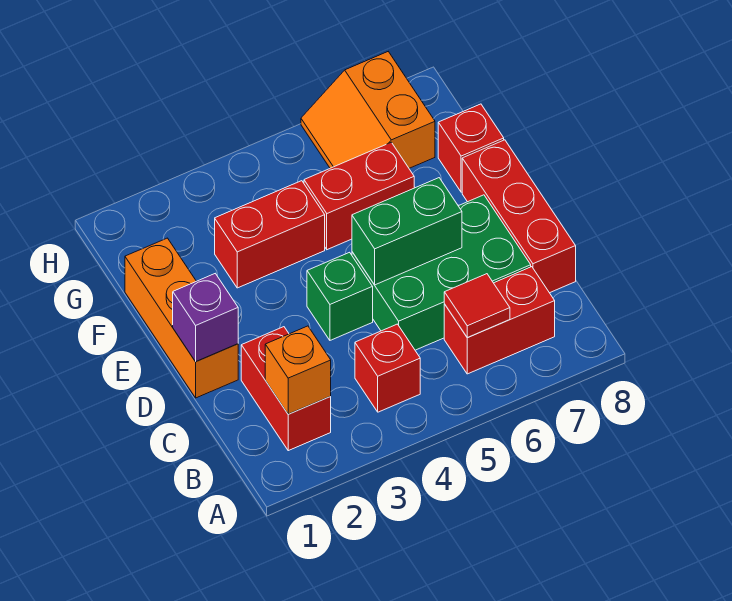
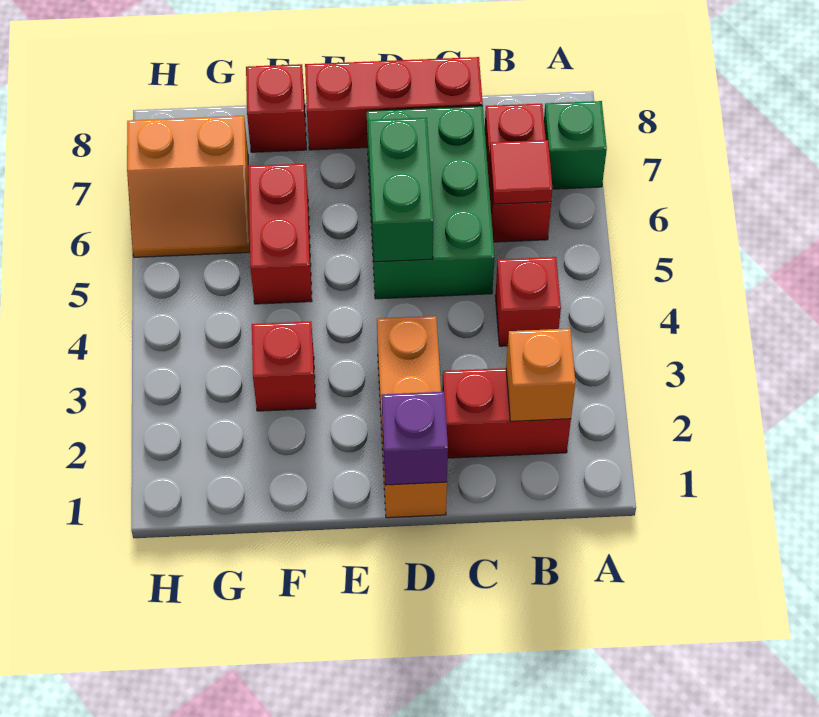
orange brick D1:F1 level 1 -> orange brick D1:D3 level 1
green brick D4 level 1 -> green brick A7 level 1
red brick F3:F4 level 1 -> red brick F3 level 1

